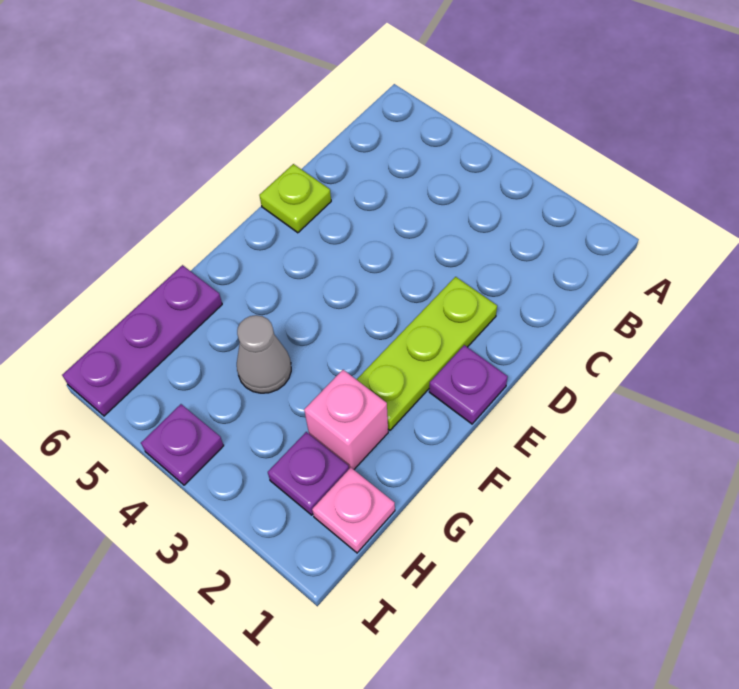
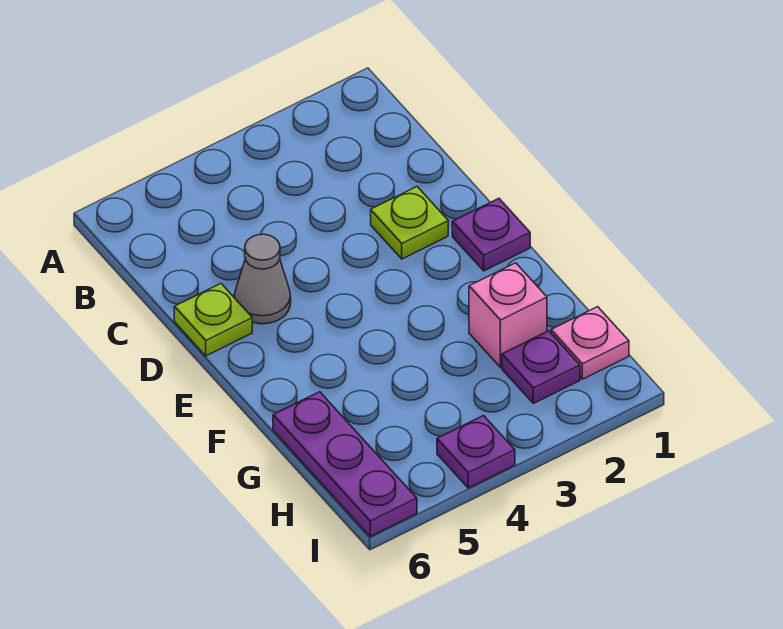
lime plate D2:F2 level 1 -> lime plate D2 level 1
grey cone G4 level 1 -> grey cone D5 level 1

